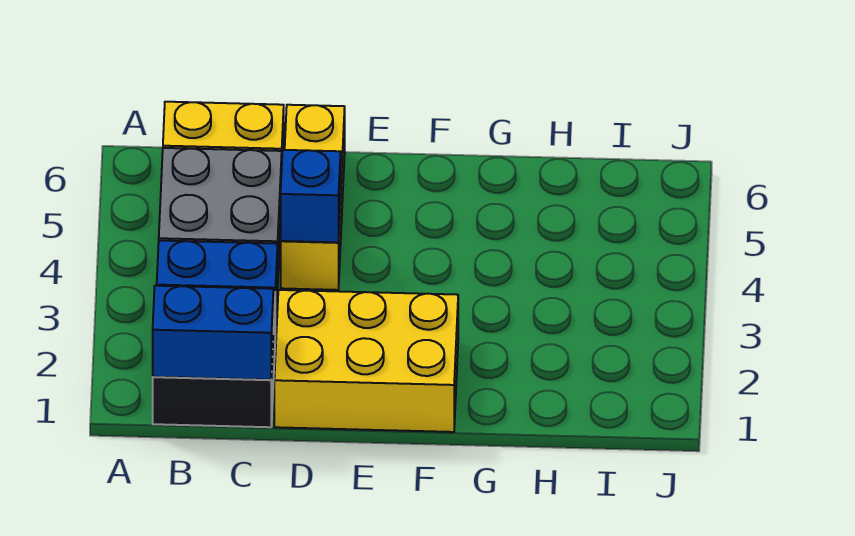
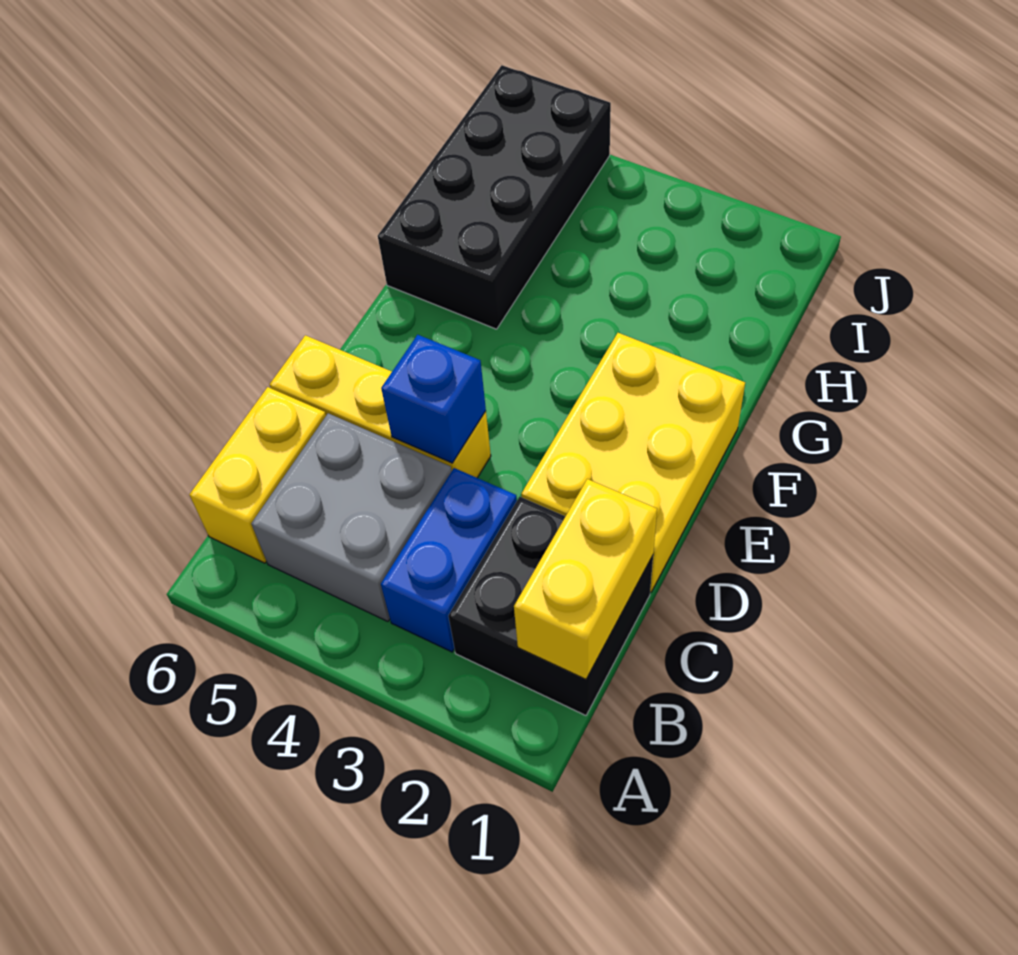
blue brick B1:C1 level 2 -> yellow brick B1:C1 level 2
none -> black brick G5:J6 level 1

